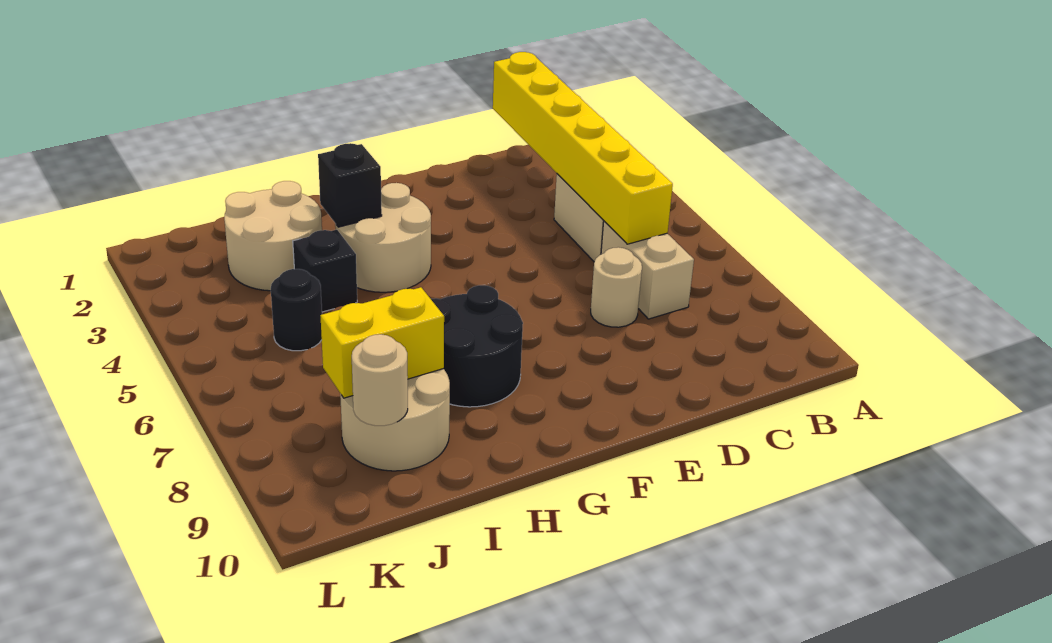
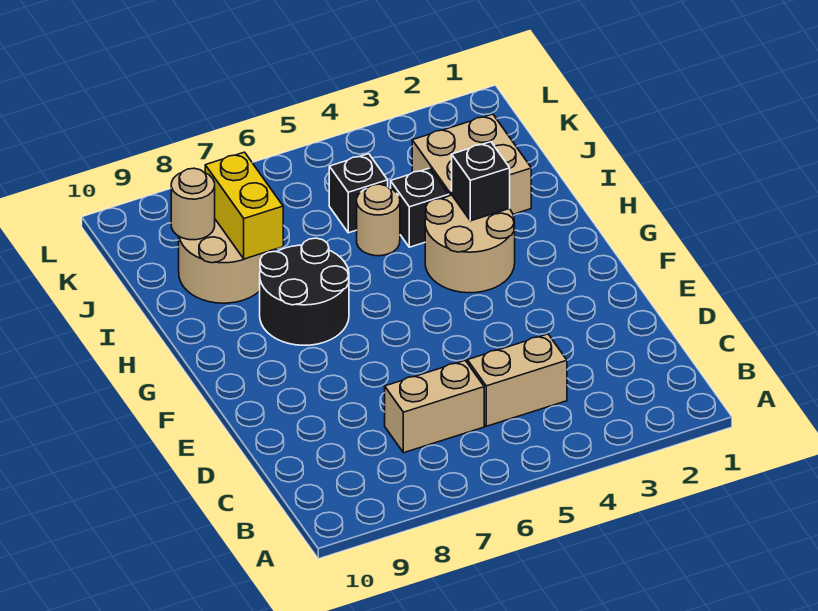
yellow brick C1:C6 level 2 -> none
tan round brick D7 level 1 -> tan round brick I5 level 1
tan round brick I2:J3 level 1 -> tan brick I2:J3 level 1
black round brick J5 level 1 -> black brick J5 level 1

